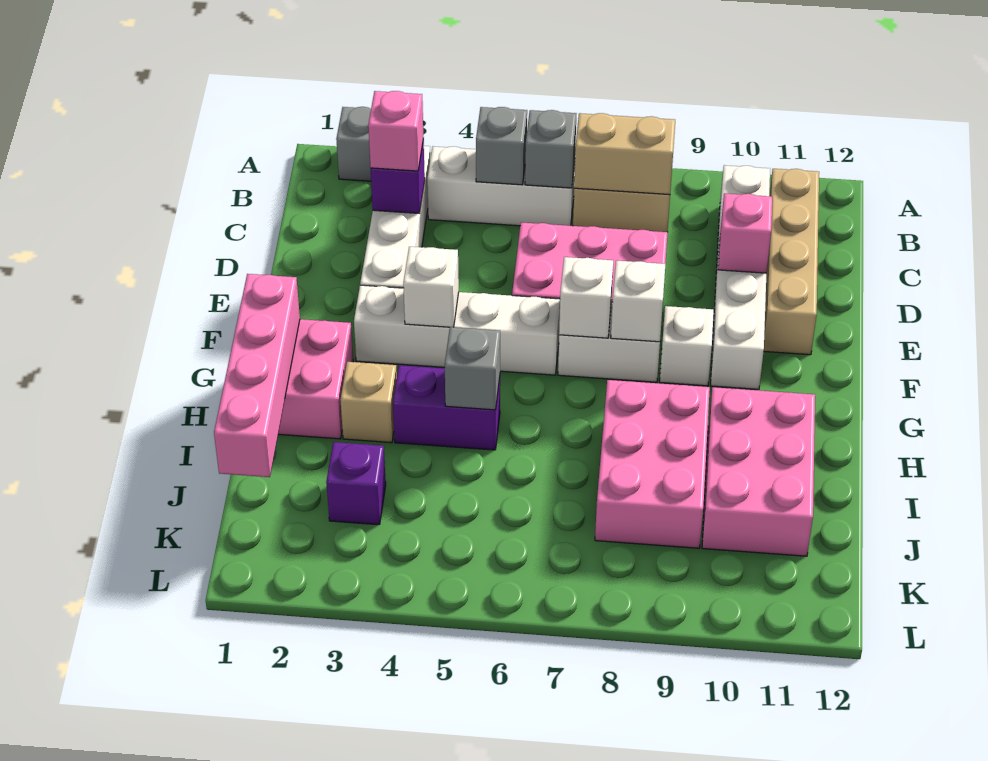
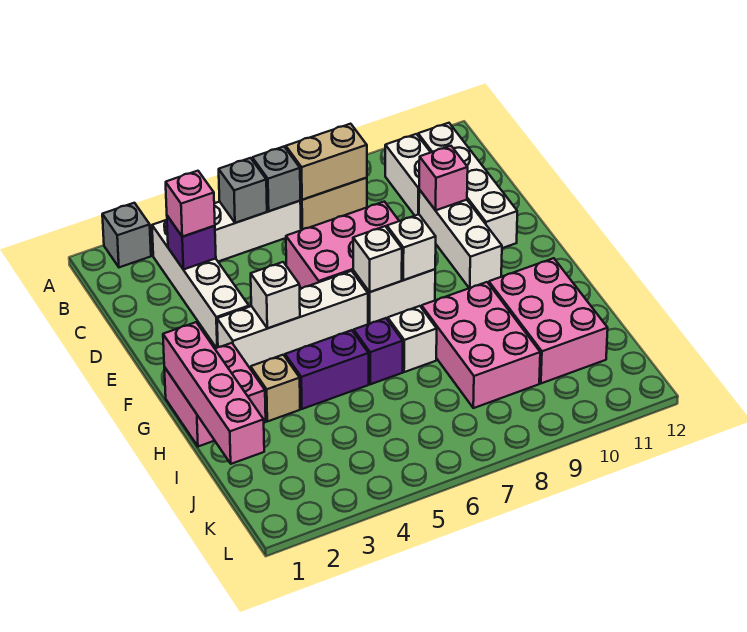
tan brick B11:E11 level 1 -> white brick B11:E11 level 1
white brick F9 level 1 -> white brick H7 level 1
grey brick H5 level 2 -> none
purple brick J3 level 1 -> purple brick H6 level 1

